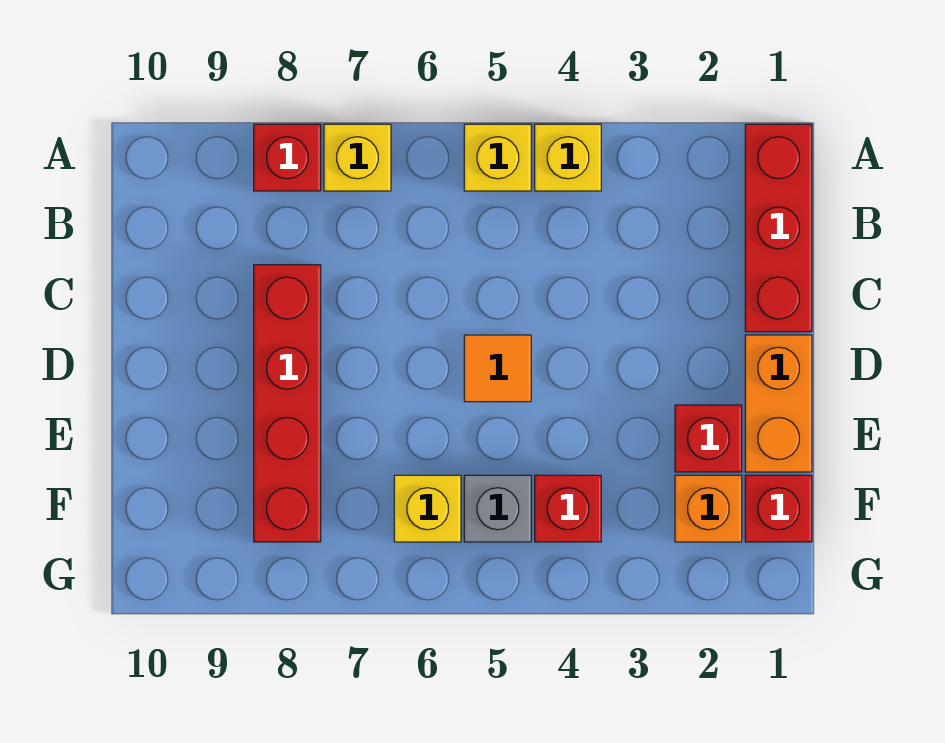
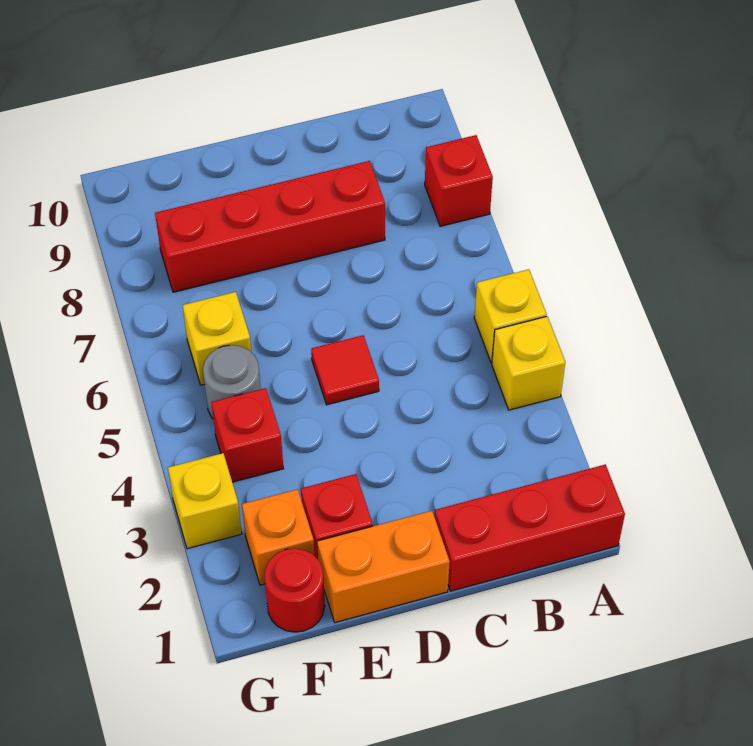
yellow brick A7 level 1 -> yellow brick G3 level 1
orange tile D5 level 1 -> red tile D5 level 1
red brick F1 level 1 -> red round brick F1 level 1
grey brick F5 level 1 -> grey round brick F5 level 1

